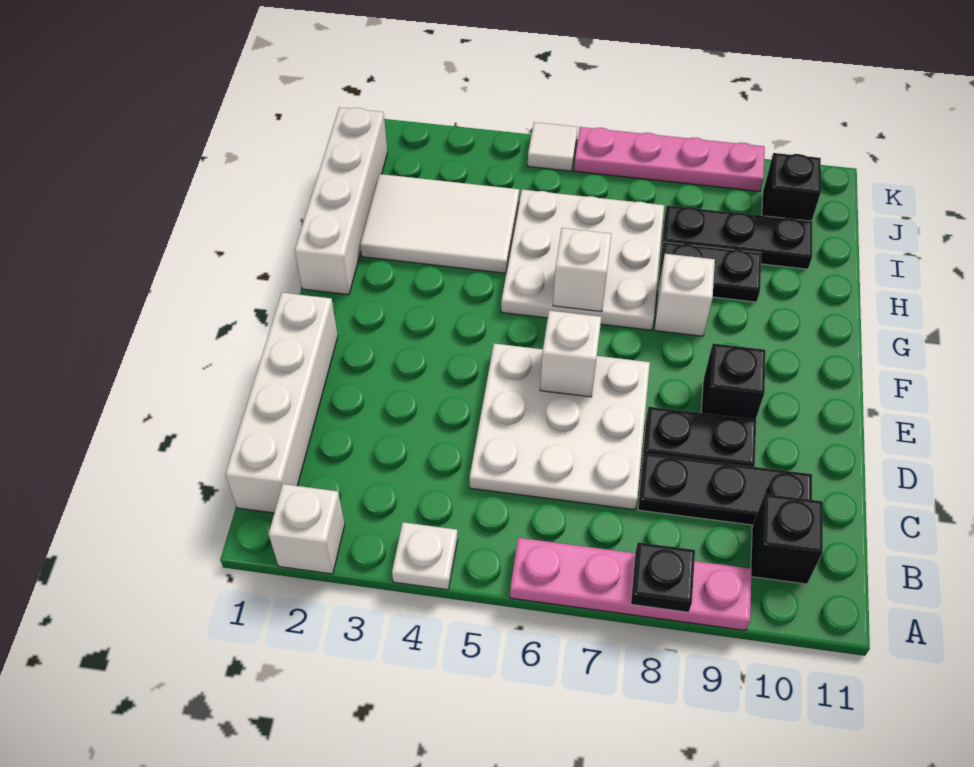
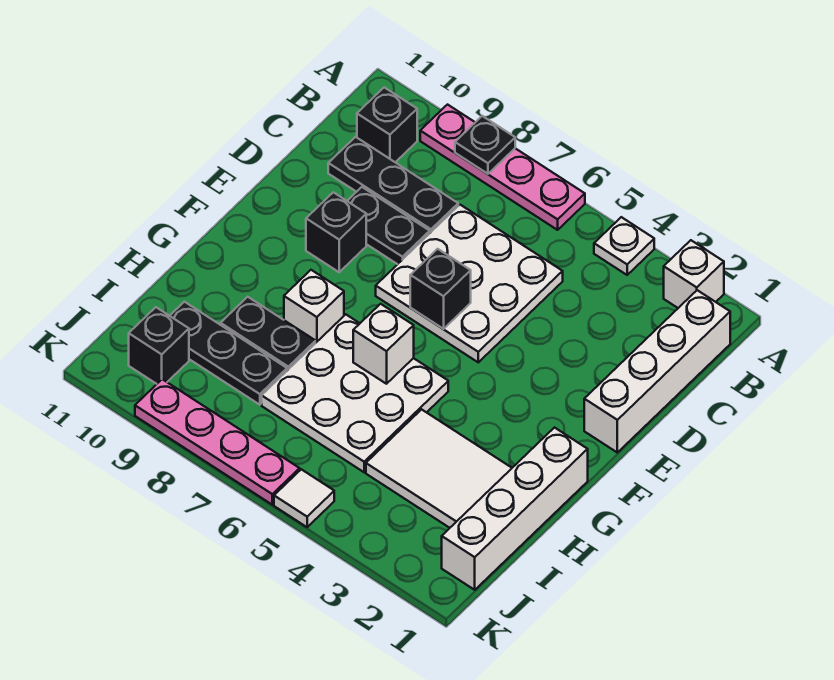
white brick E6 level 2 -> black brick E6 level 2

